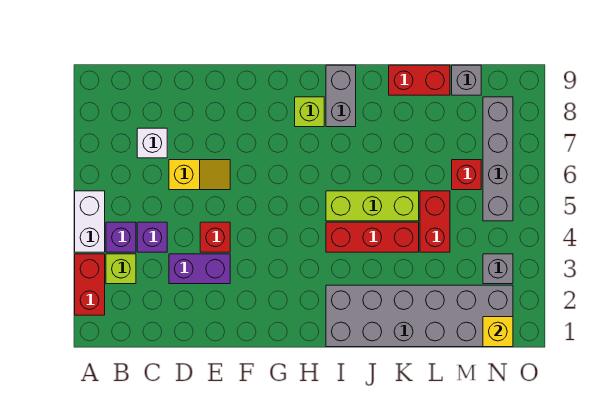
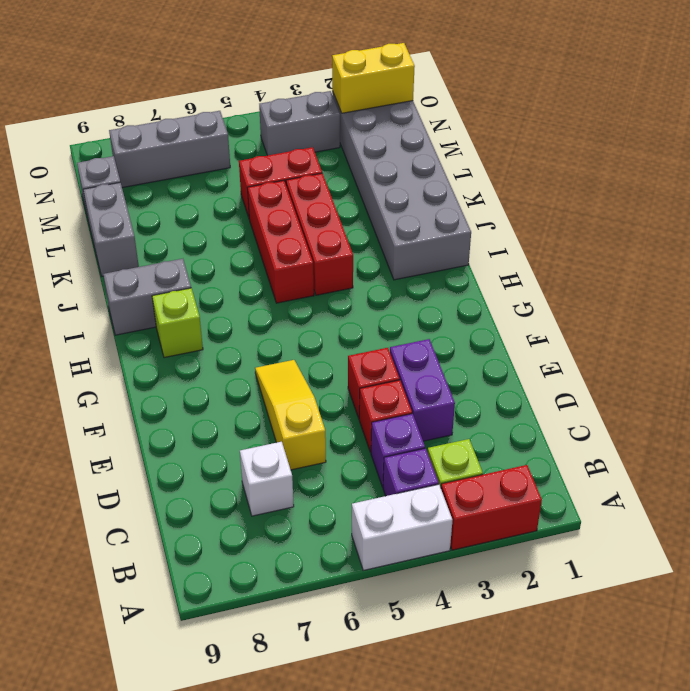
yellow slope D6:E6 level 1 top D -> yellow slope D6:F6 level 1 top D
lime brick I5:K5 level 1 -> red brick I5:K5 level 1
red brick K9:L9 level 1 -> grey brick K9:L9 level 1
red brick M6 level 1 -> red brick D4 level 1
yellow brick N1 level 2 -> yellow brick N1:N2 level 2
grey brick N3 level 1 -> grey brick N3:N4 level 1
grey brick N5:N8 level 1 -> grey brick N6:N8 level 1

